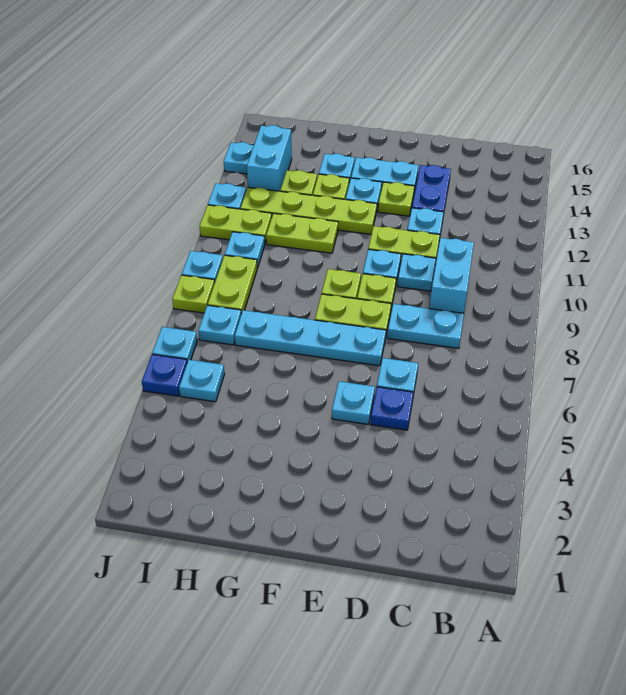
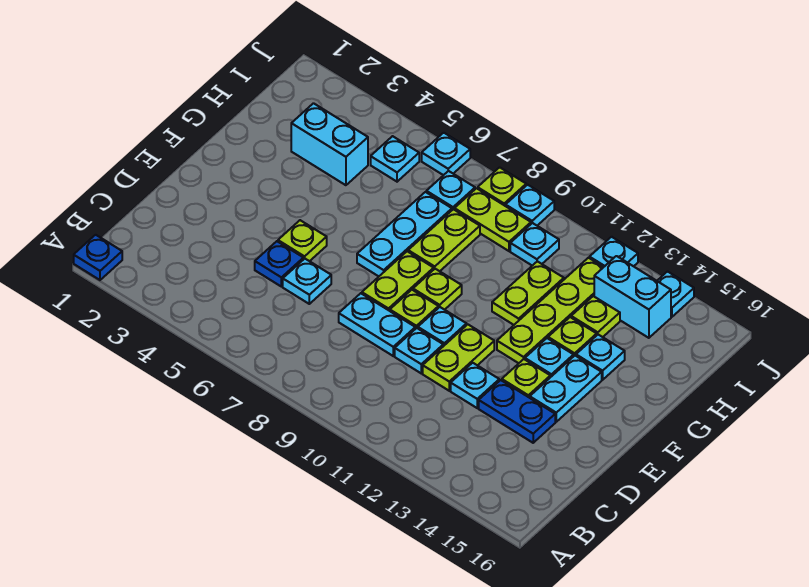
cyan plate C8:D8 level 1 -> cyan plate D8:D9 level 1
cyan brick C9:C10 level 1 -> cyan brick H3:H4 level 1
cyan plate E5 level 1 -> lime plate E5 level 1
cyan plate E7:H7 level 1 -> cyan plate F7:H7 level 1
lime plate I11:J11 level 1 -> lime plate G8:H8 level 1
blue plate J5 level 1 -> blue plate A1 level 1

